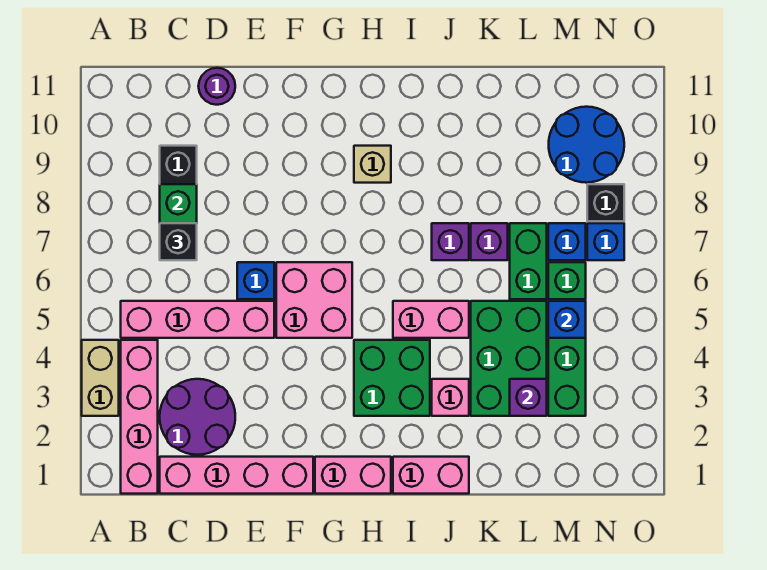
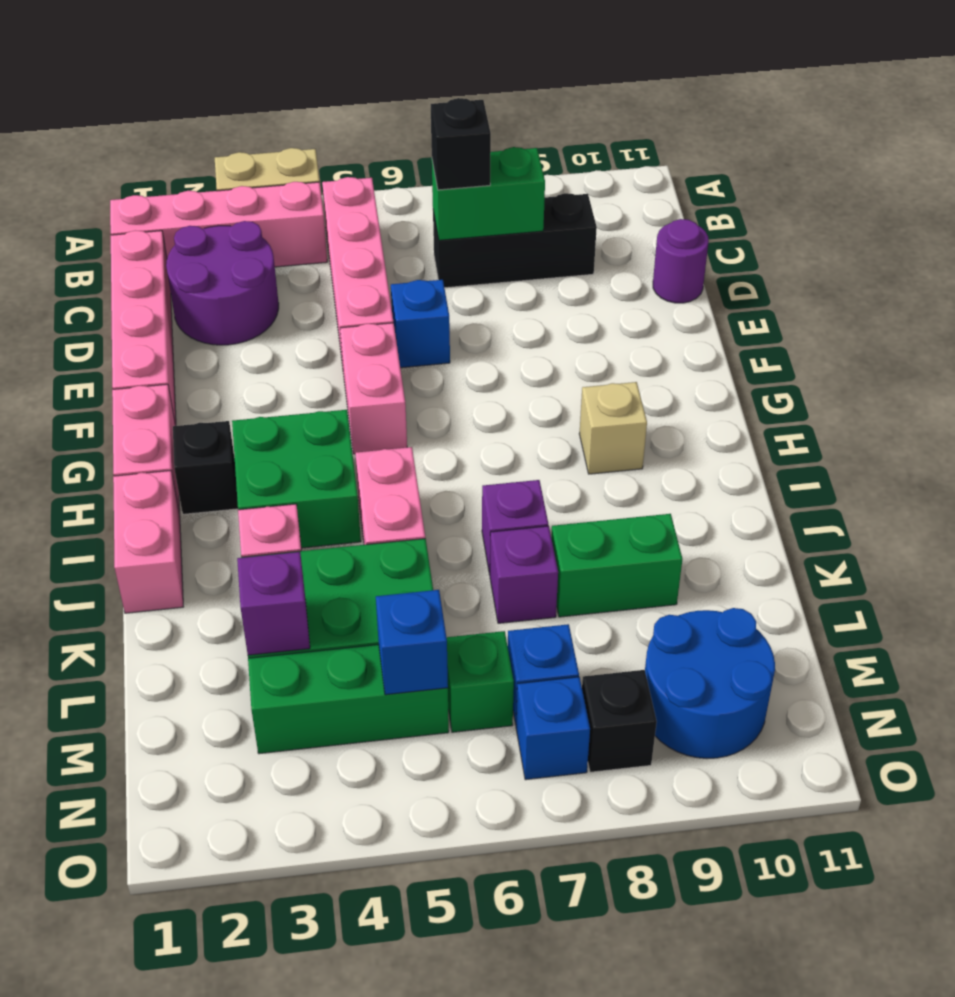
pink brick F5:G6 level 1 -> pink brick F5:G5 level 1
none -> black brick H2 level 1
green brick L6:L7 level 1 -> green brick K8:K9 level 1

